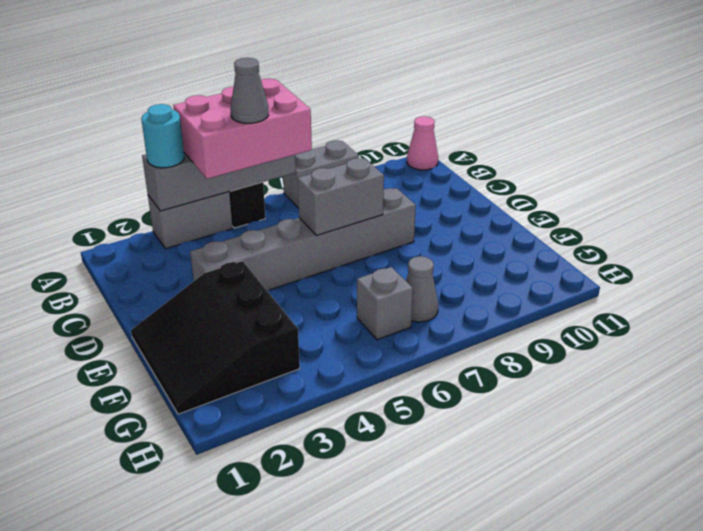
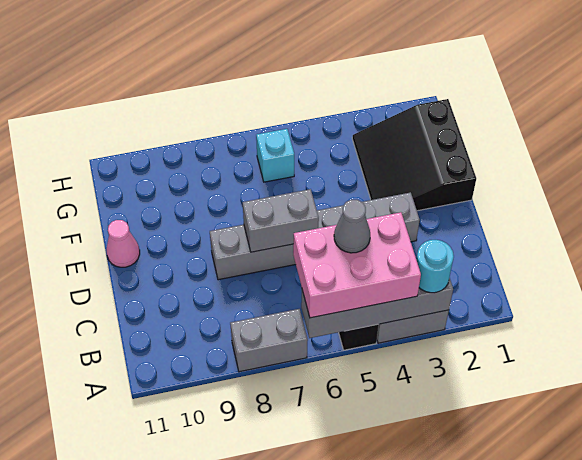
pink cone A11 level 1 -> pink cone E11 level 1
black slope E1:G3 level 1 top 3 -> black slope E1:G3 level 1 top 1
grey brick G6 level 1 -> cyan brick G6 level 1
grey cone G7 level 1 -> none

